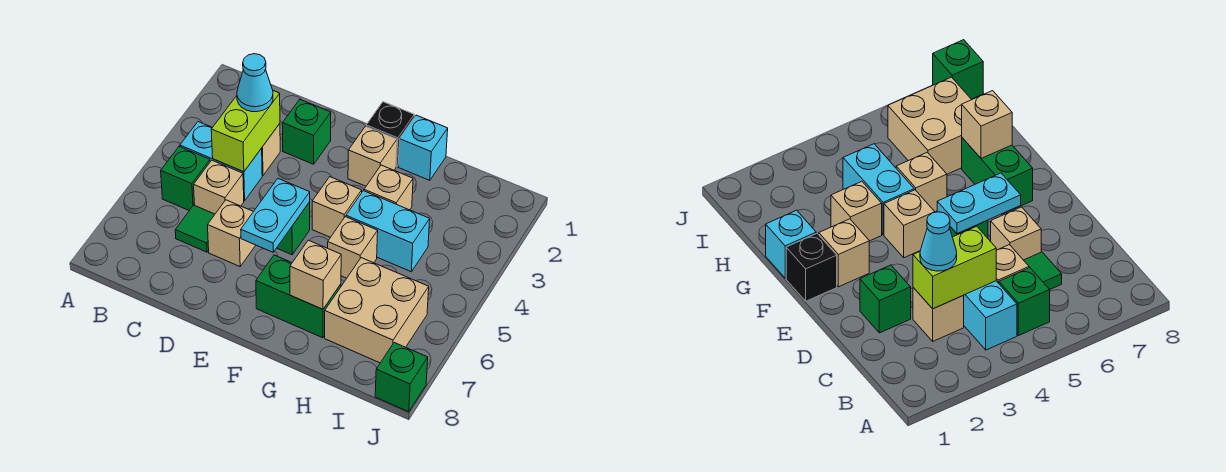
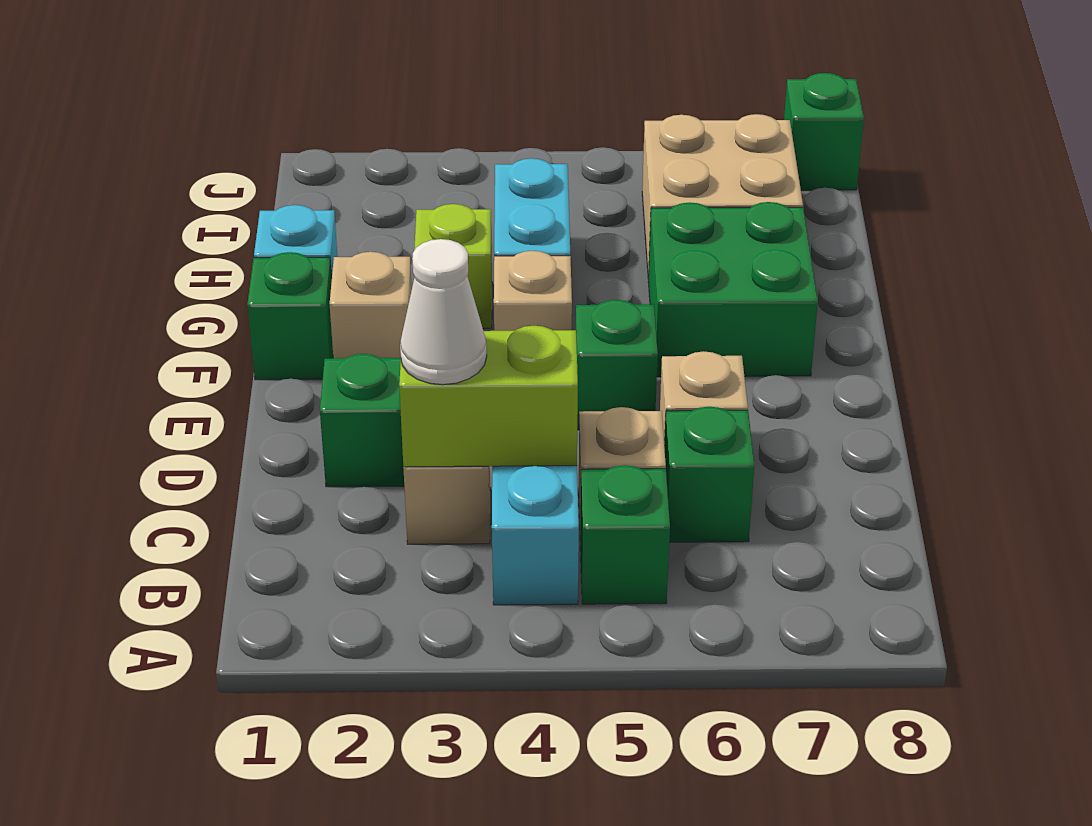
cyan cone C3 level 3 -> white cone C3 level 3
green tile C6 level 1 -> green brick C6 level 1
cyan plate E5:E6 level 2 -> none
black brick F1 level 1 -> green brick F1 level 1
green brick F7:G7 level 1 -> green brick F6:G7 level 1
tan brick G3 level 1 -> lime brick G3 level 1
tan brick G5 level 1 -> none
tan brick G7 level 2 -> none

